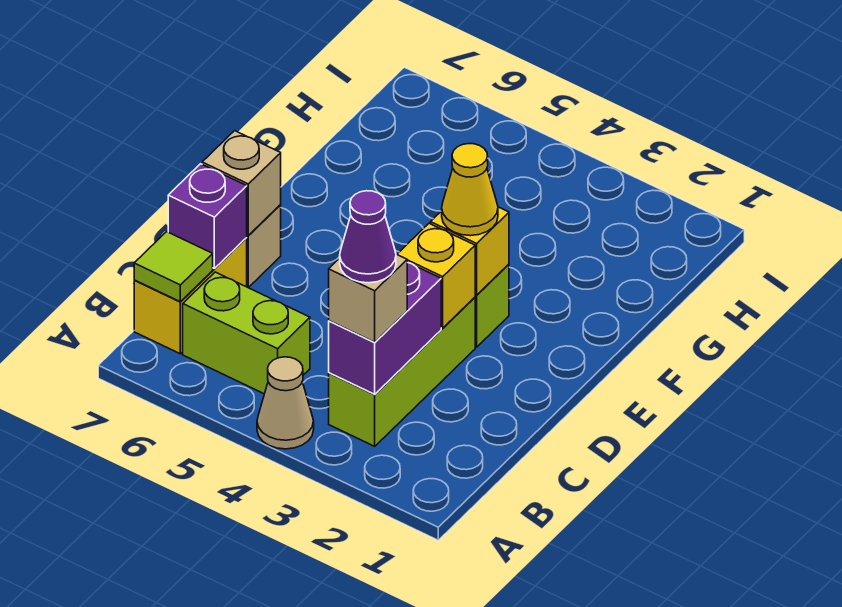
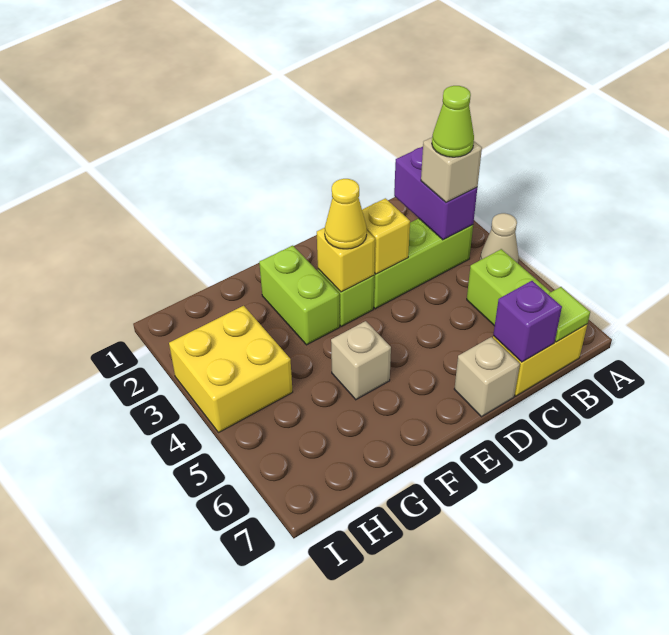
purple brick B3:C3 level 2 -> purple brick B2:B3 level 2
purple cone B3 level 4 -> lime cone B3 level 4
tan brick D7 level 2 -> tan brick F5 level 1
none -> lime brick F2:F3 level 1
none -> yellow brick H3:I4 level 1

